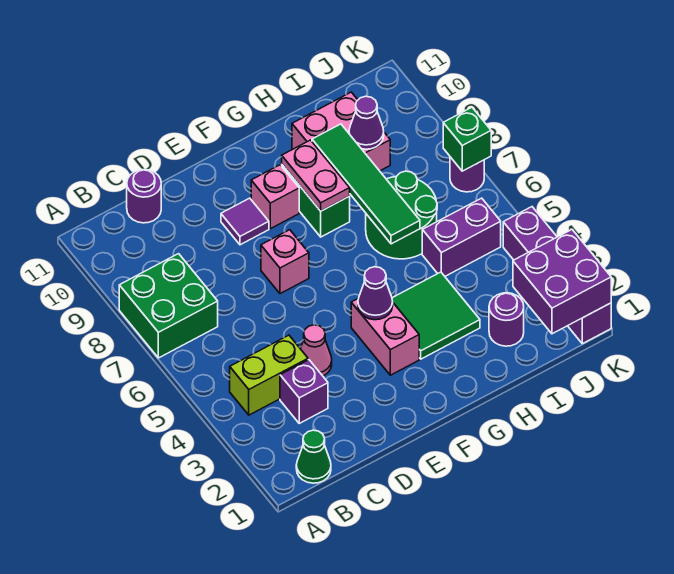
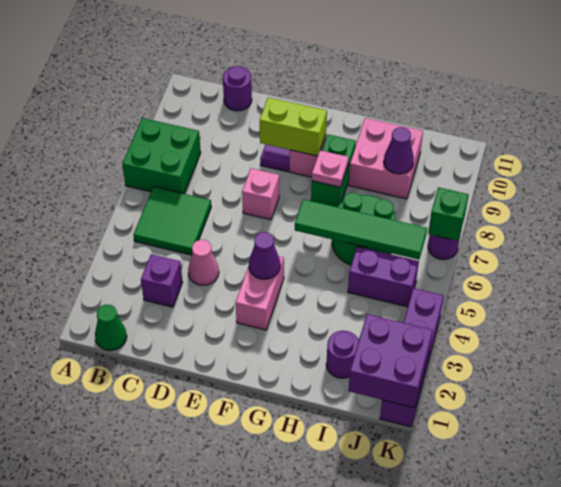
lime brick B4:C4 level 1 -> lime brick E9:F9 level 2
green tile G3:H4 level 1 -> green tile B5:C6 level 1
pink plate G8:G9 level 2 -> pink plate G8 level 2
green tile H6:H9 level 2 -> green tile G6:J6 level 2

